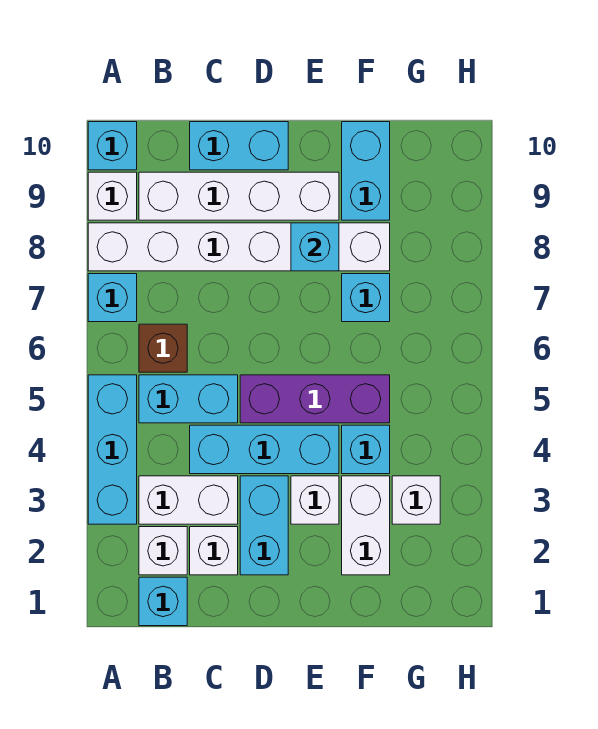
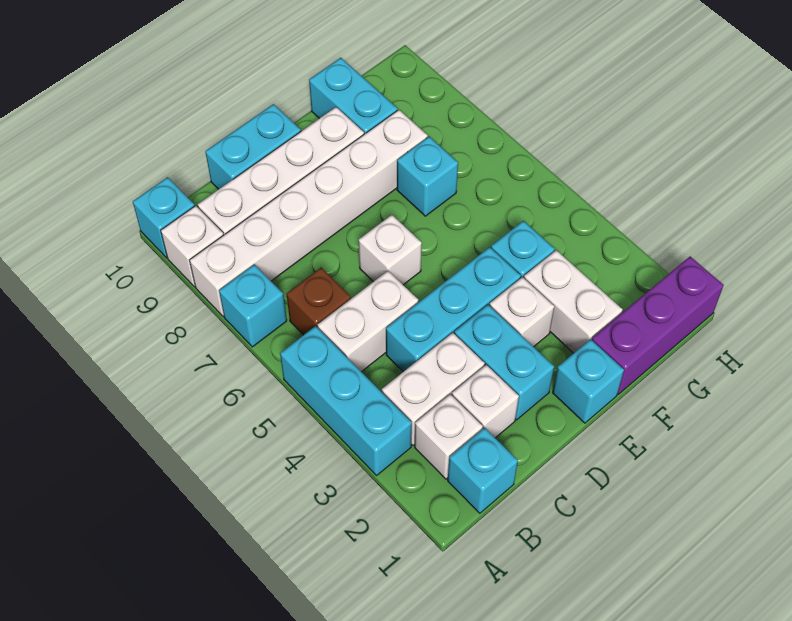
cyan brick B5:C5 level 1 -> white brick B5:C5 level 1
purple brick D5:F5 level 1 -> purple brick F1:H1 level 1
cyan brick E8 level 2 -> cyan brick E1 level 1
white brick G3 level 1 -> white brick D6 level 1

